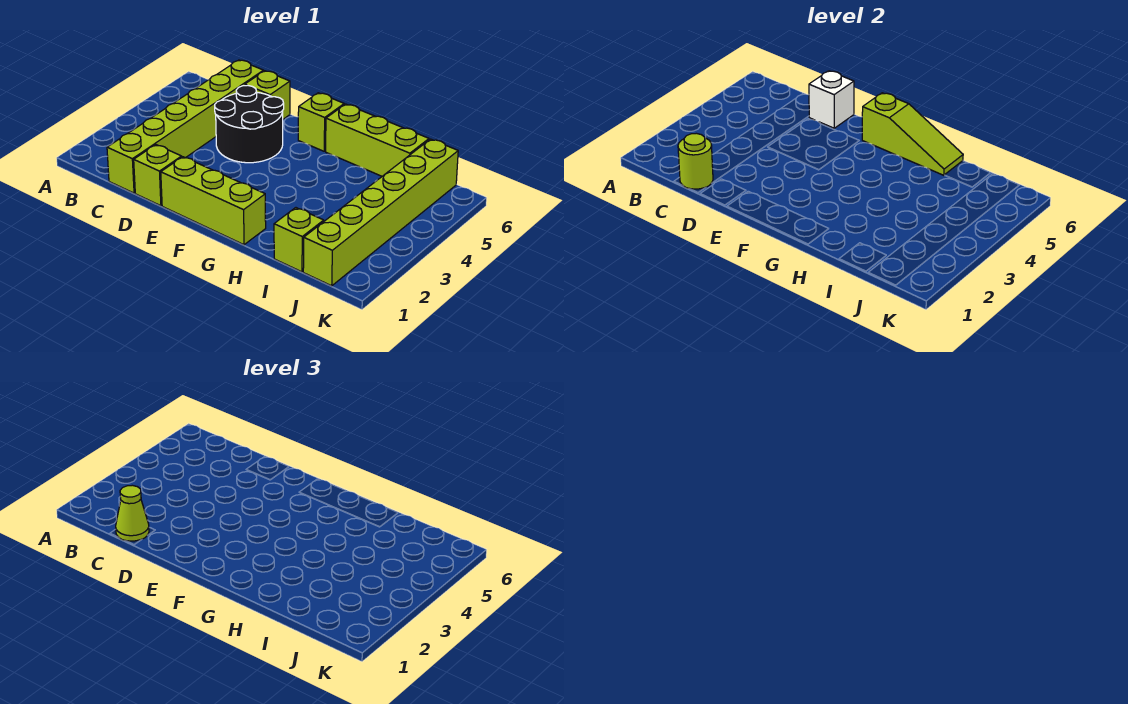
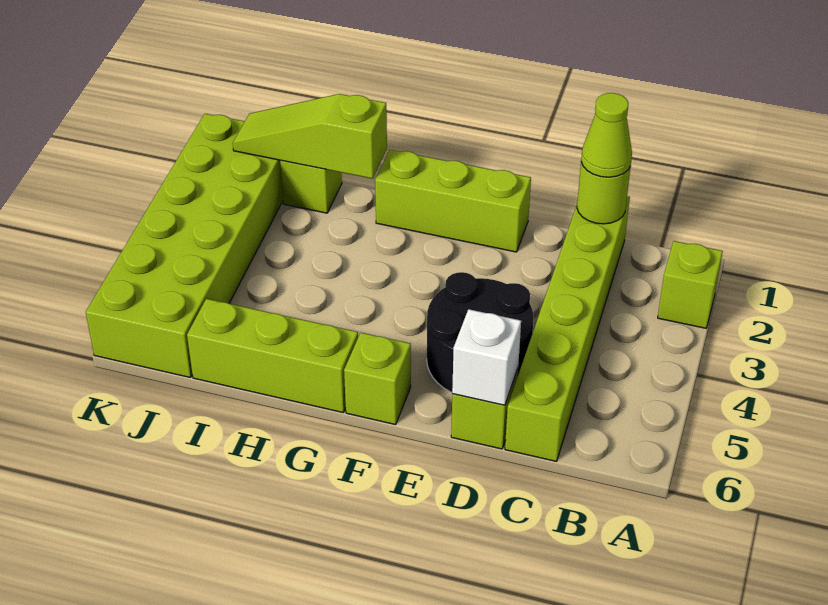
lime brick D1 level 1 -> lime brick A2 level 1
lime slope F6:H6 level 2 top F -> lime slope H1:J1 level 2 top H
lime brick J1:J6 level 1 -> lime brick J1:K6 level 1

